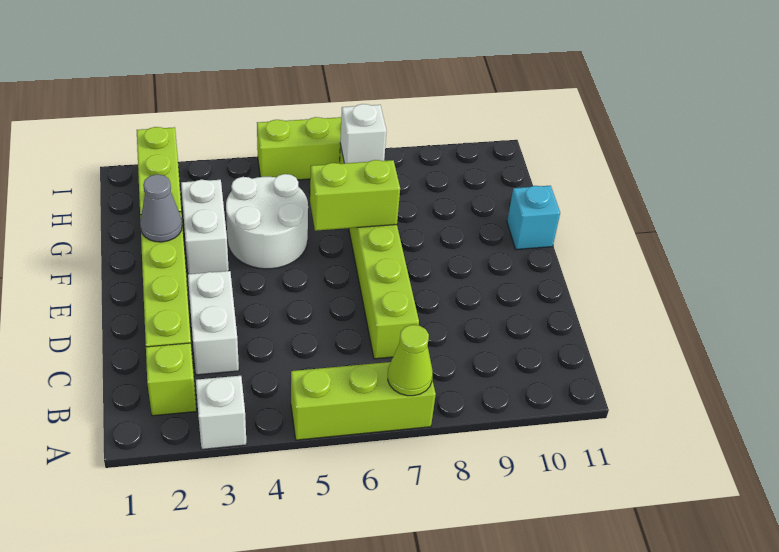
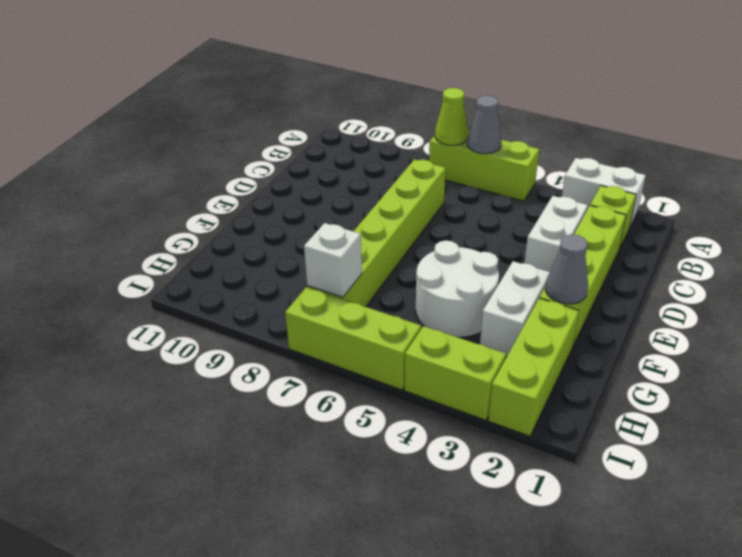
white brick A3 level 1 -> white brick A2:A3 level 1
none -> grey cone A6 level 2
lime brick F6:F7 level 2 -> lime brick I3:I4 level 1
cyan brick F11 level 1 -> none

